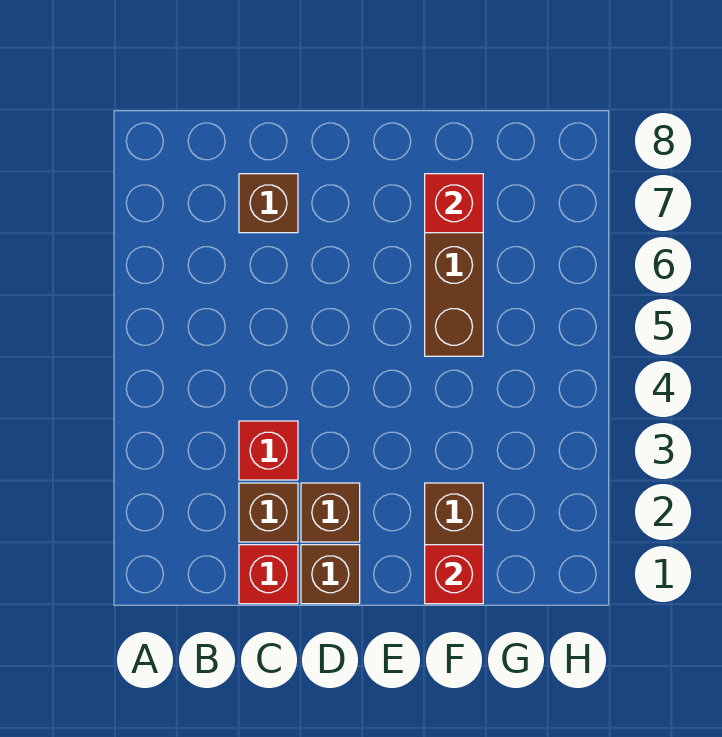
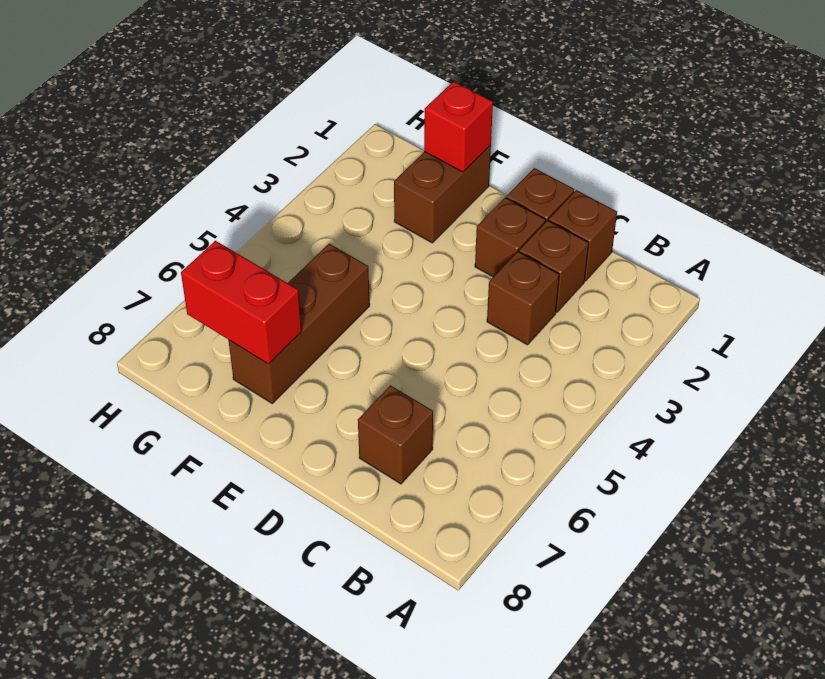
red brick C1 level 1 -> brown brick C1 level 1
red brick C3 level 1 -> brown brick C3 level 1
red brick F7 level 2 -> red brick F7:G7 level 2

